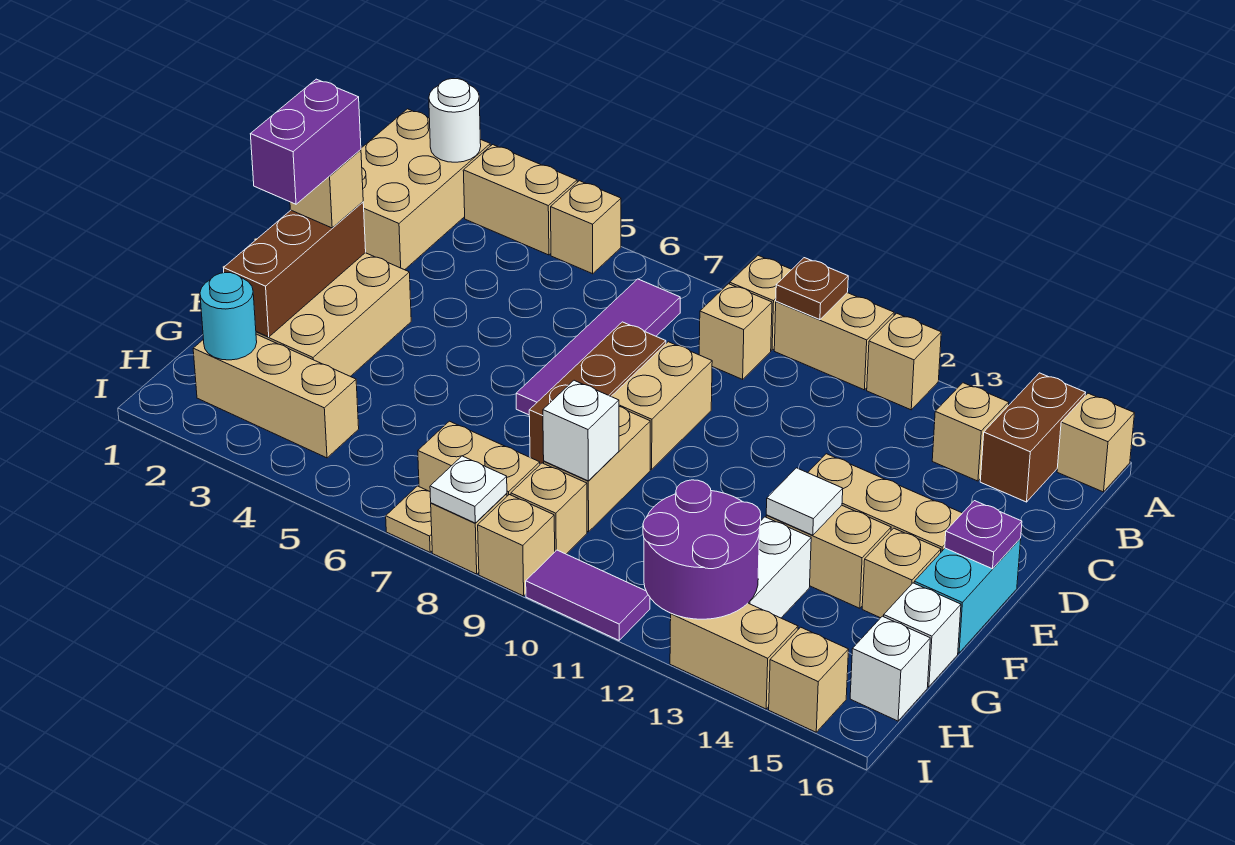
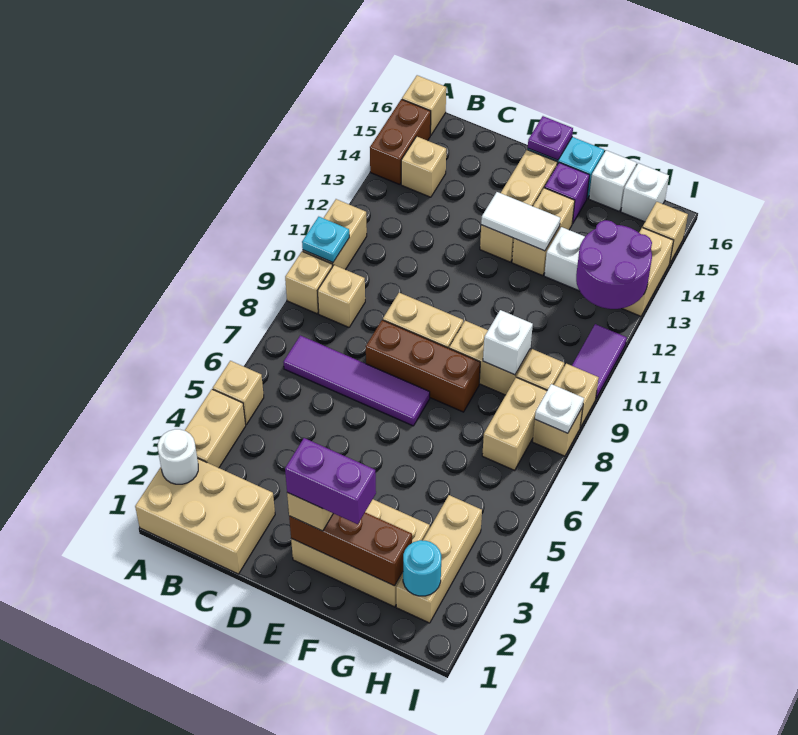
brown plate A10 level 2 -> cyan plate A10 level 2
tan brick A12 level 1 -> none
brown brick A15:B15 level 1 -> brown brick A14:A15 level 1
white tile F13 level 2 -> white tile E13:F13 level 2
tan brick F15 level 1 -> purple brick F15 level 1
tan plate I7 level 1 -> none

